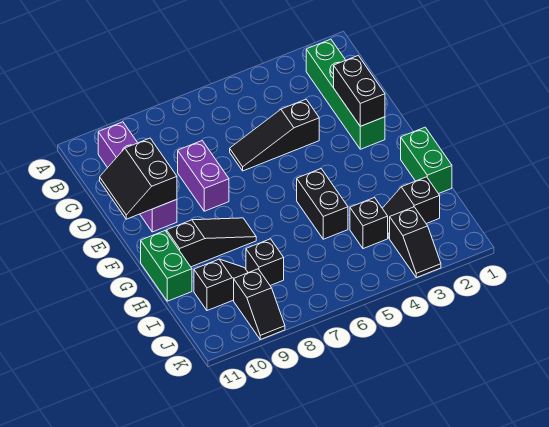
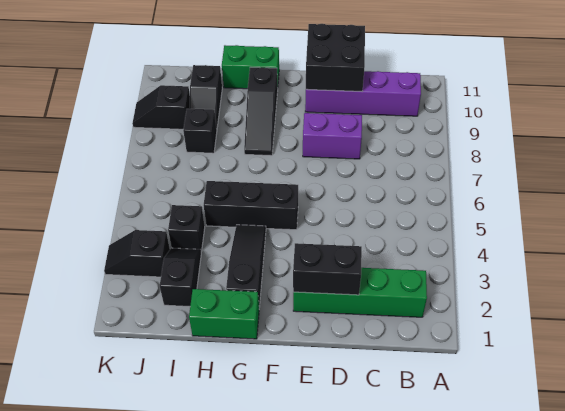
black slope D4:D6 level 1 top 4 -> black slope G2:G4 level 1 top 2
black slope D10:E11 level 2 top 10 -> black brick D10:E11 level 2
black brick G5:H5 level 1 -> black brick F5:H5 level 1

